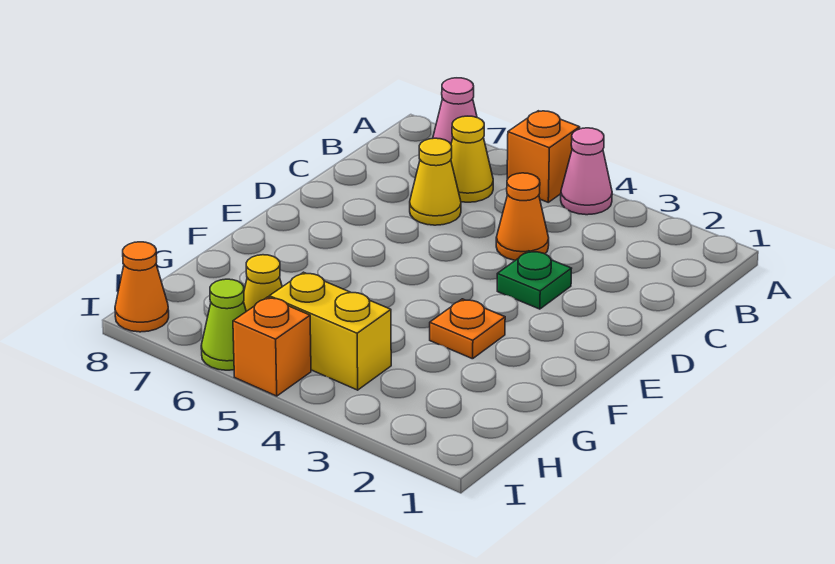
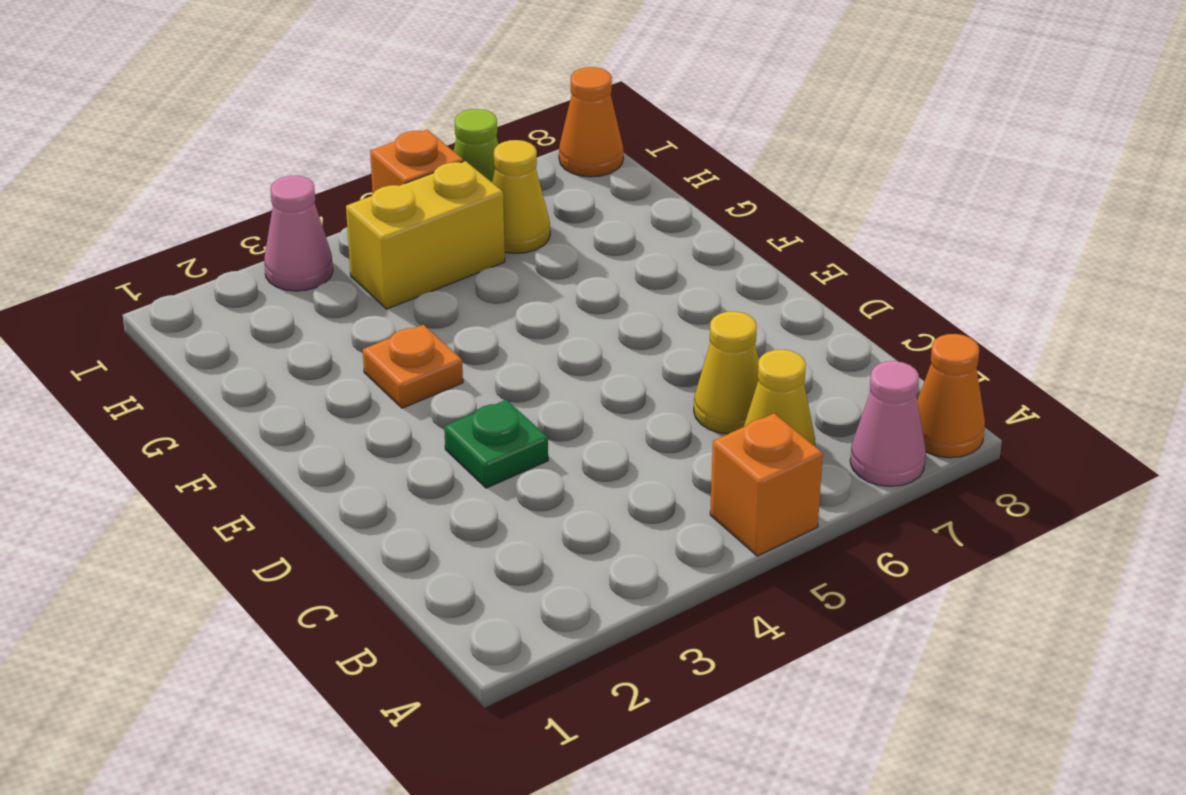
pink cone A4 level 1 -> pink cone I3 level 1
orange cone C4 level 1 -> orange cone A8 level 1

